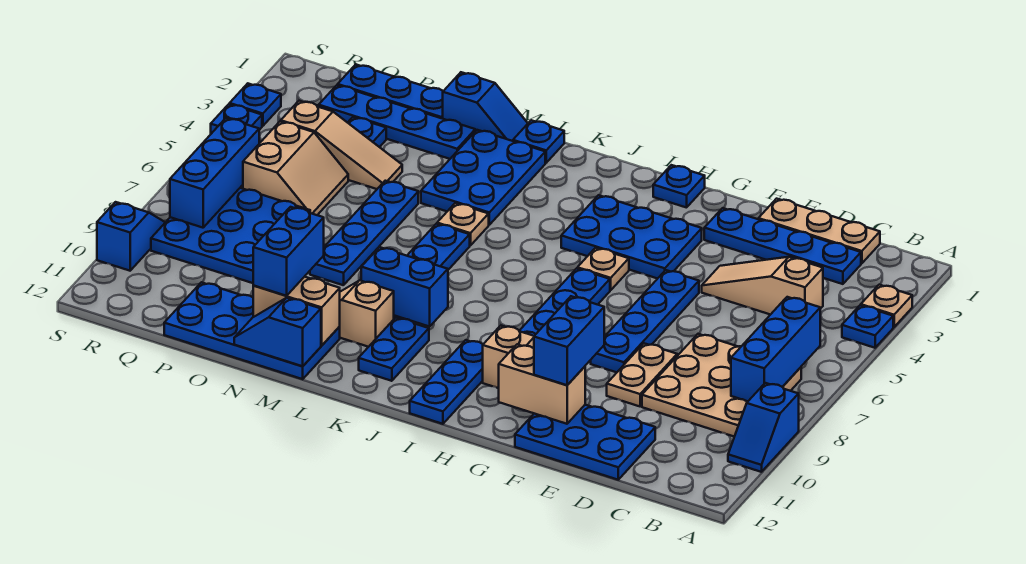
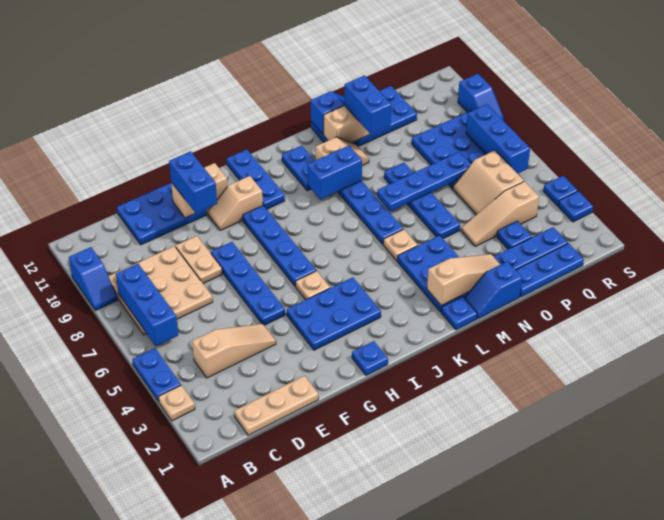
blue plate A4 level 1 -> blue plate A4:A5 level 1
blue slope A9:A10 level 1 top 9 -> blue slope A9:A10 level 1 top 10
blue plate C2:F2 level 1 -> blue plate M7:P7 level 2
none -> tan slope L2:N2 level 2 top L

